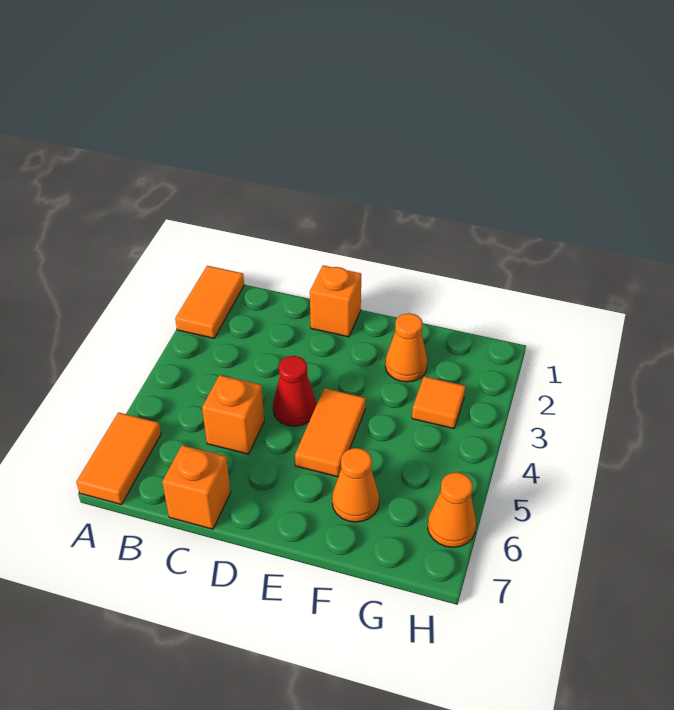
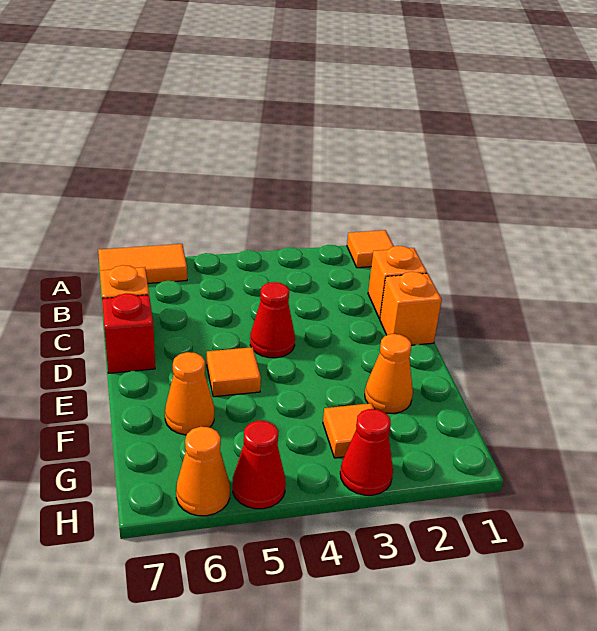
orange tile A1:A2 level 1 -> orange tile A1 level 1
orange brick C5 level 1 -> orange brick C1 level 1
none -> red brick D7 level 1
orange tile E4:E5 level 1 -> orange tile E5 level 1
none -> red cone H3 level 1
none -> red cone H5 level 1

